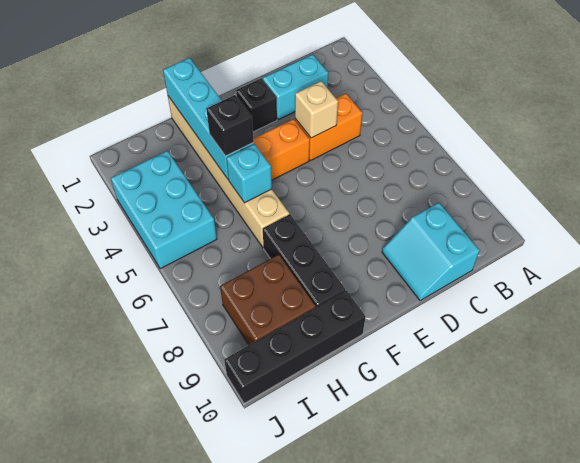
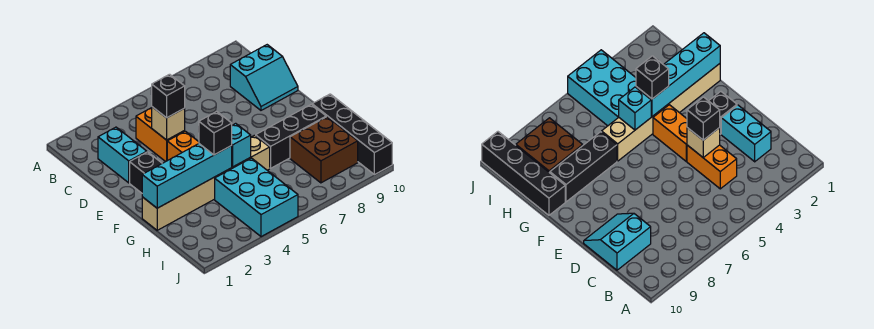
none -> black brick D4 level 3
cyan brick I3:J5 level 1 -> cyan brick H4:J5 level 1

